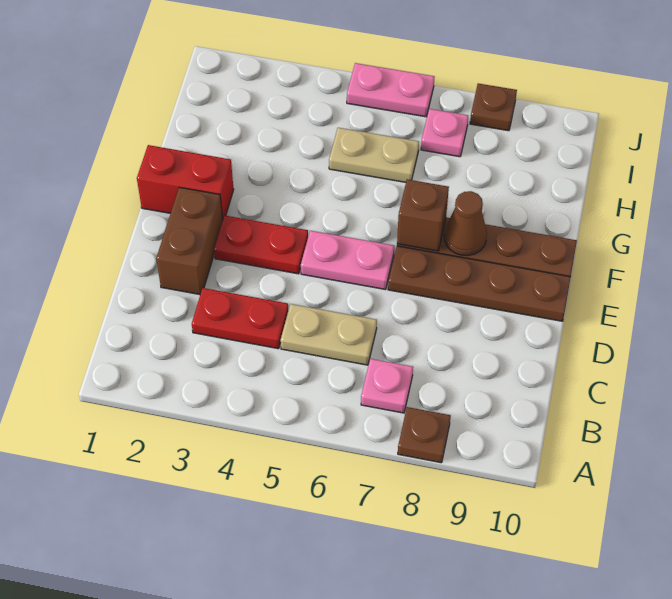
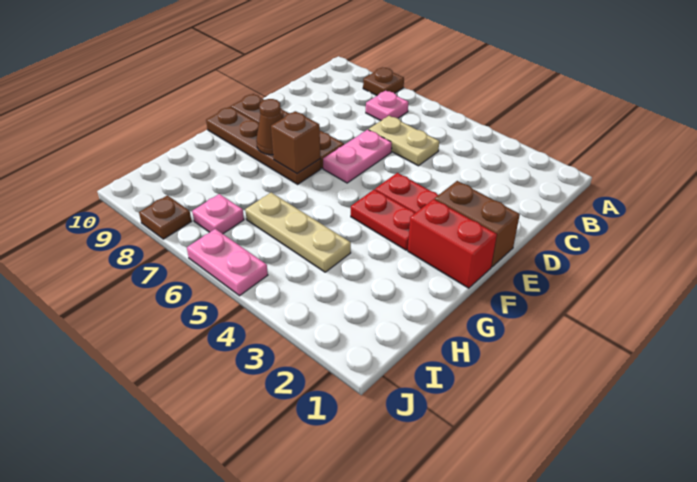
red plate C3:C4 level 1 -> red plate F3:F4 level 1
brown brick D2:E2 level 1 -> brown brick E1:E2 level 1
pink plate E5:E6 level 1 -> pink plate D6:E6 level 1
tan plate H5:H6 level 1 -> tan plate H4:H6 level 1

